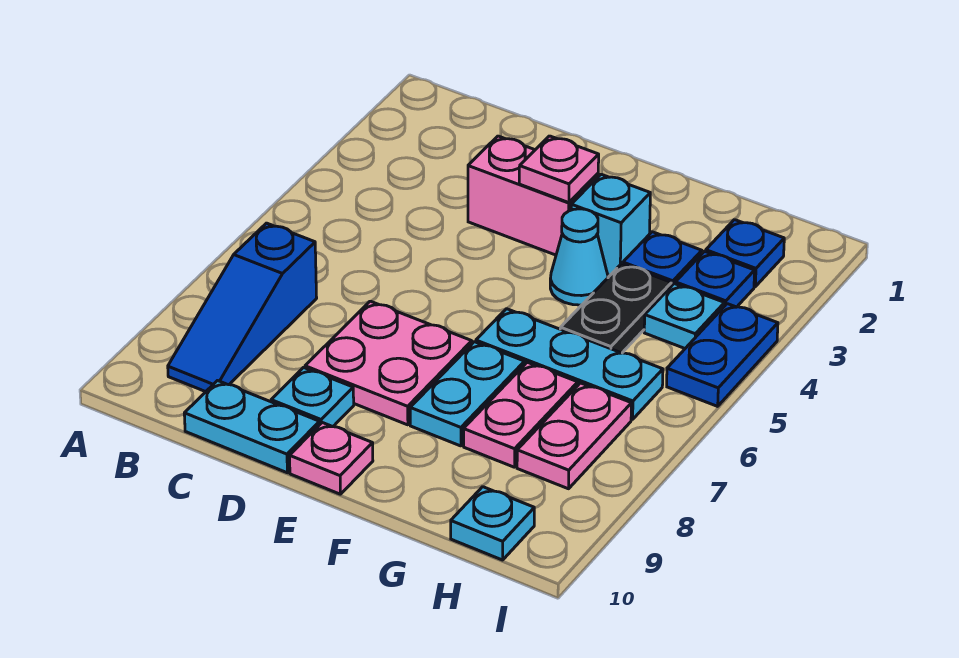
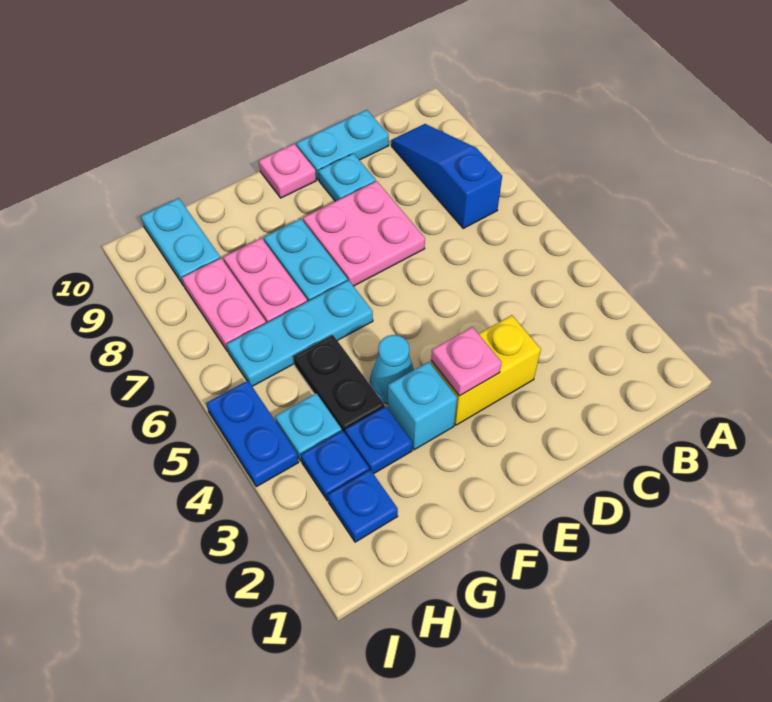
pink brick D3:E3 level 1 -> yellow brick D3:E3 level 1
cyan plate H10 level 1 -> cyan plate H9:H10 level 1

